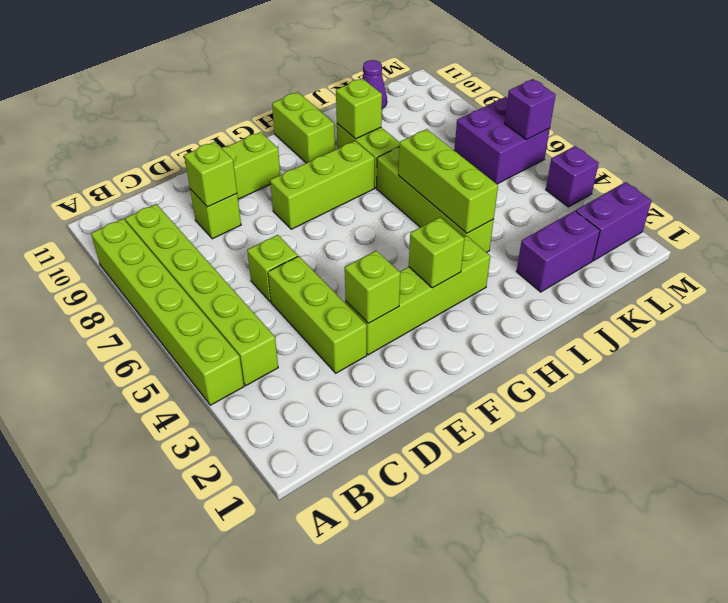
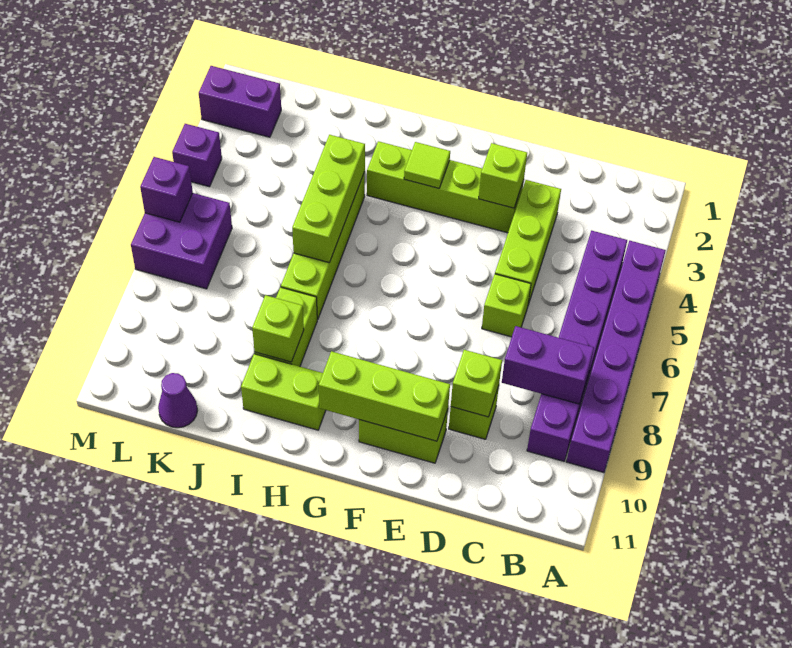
lime brick A4:A9 level 1 -> purple brick A4:A9 level 1
lime brick B4:B9 level 1 -> purple brick B4:B9 level 1
lime brick F8:H8 level 1 -> lime brick E10:G10 level 2
lime brick G3 level 2 -> lime tile G3 level 2
lime brick H10:H11 level 1 -> lime brick H10:I10 level 1
purple brick J2:K2 level 1 -> purple brick B8:C8 level 2

